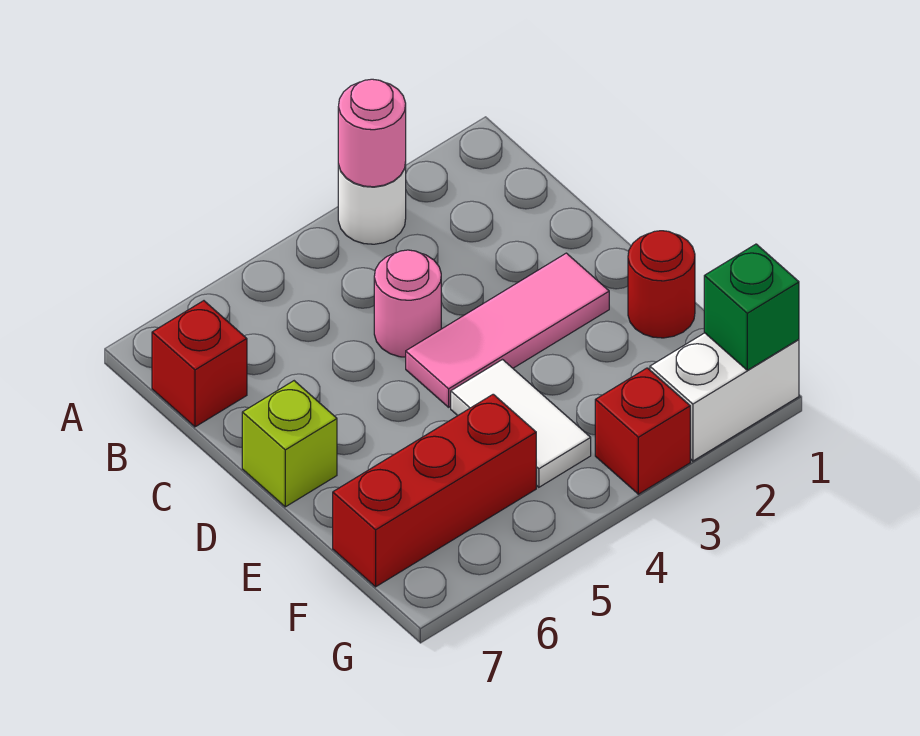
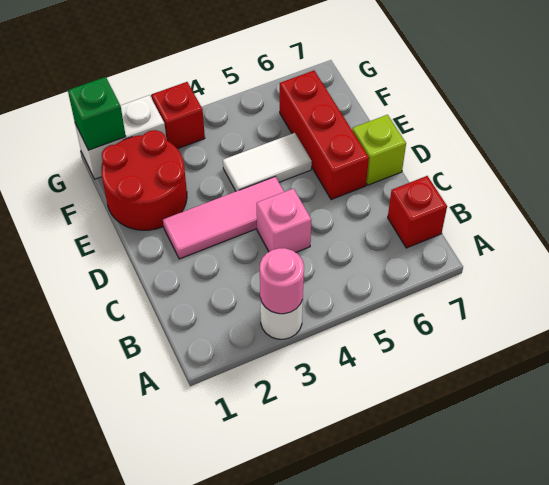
pink round brick C4 level 1 -> pink brick C4 level 1
red round brick E1 level 1 -> red round brick E1:F2 level 1
white tile E4:F4 level 1 -> white tile E4:E5 level 1
red brick F5:F7 level 1 -> red brick D6:F6 level 1

